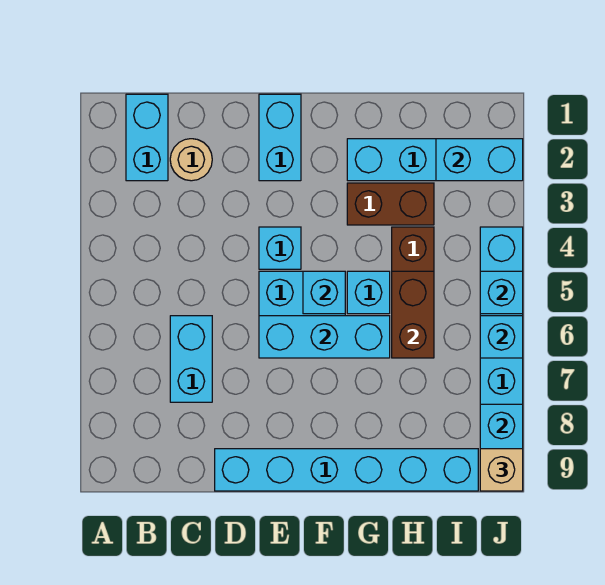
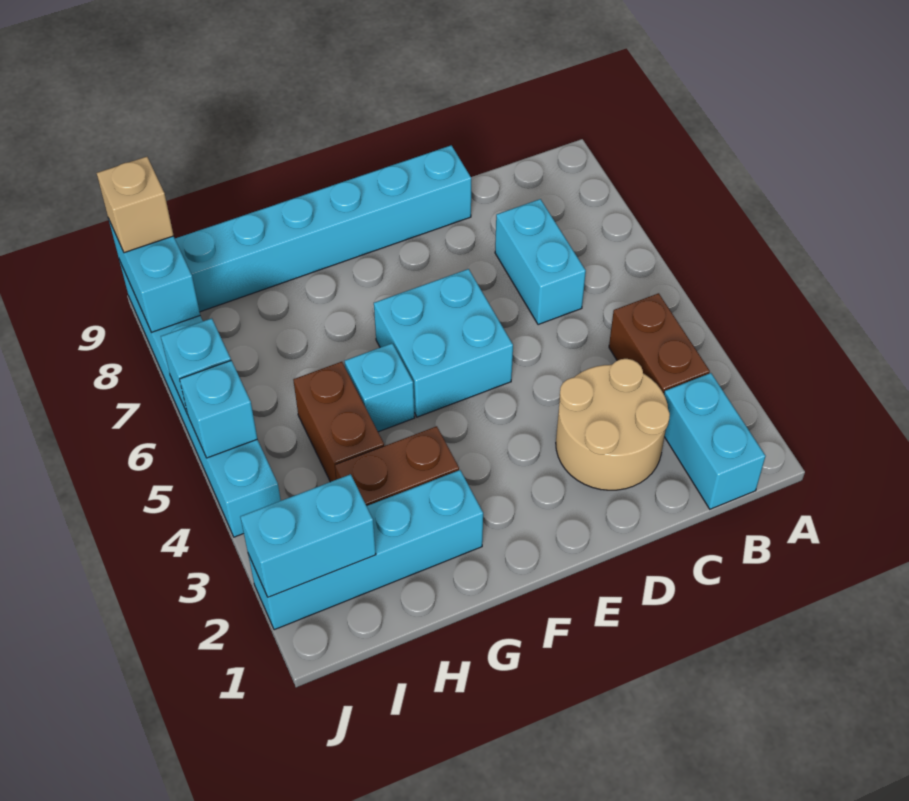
tan round brick C2 level 1 -> tan round brick C2:D3 level 1
cyan brick E1:E2 level 1 -> none
cyan brick E4 level 1 -> none
cyan brick E6:G6 level 2 -> none
cyan brick F5 level 2 -> none
brown brick H5:H6 level 2 -> brown brick B3:B4 level 1

